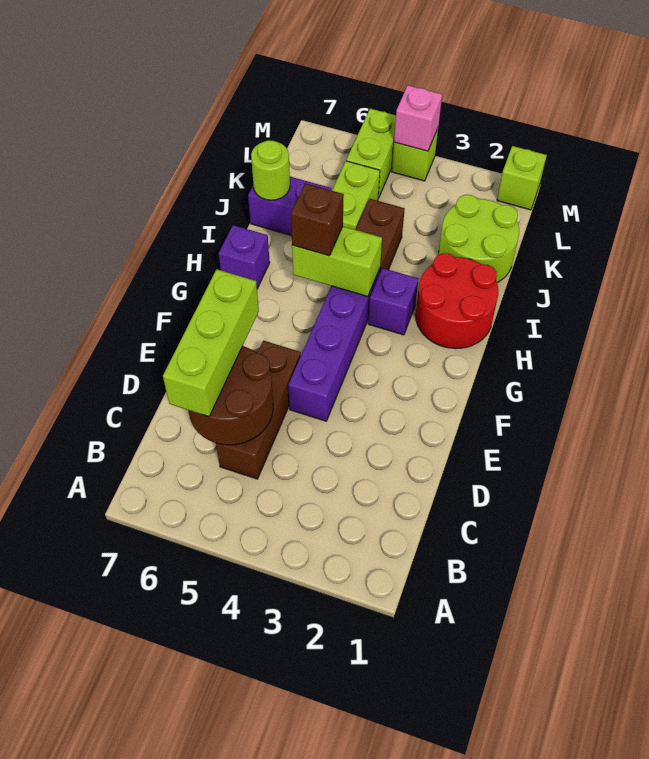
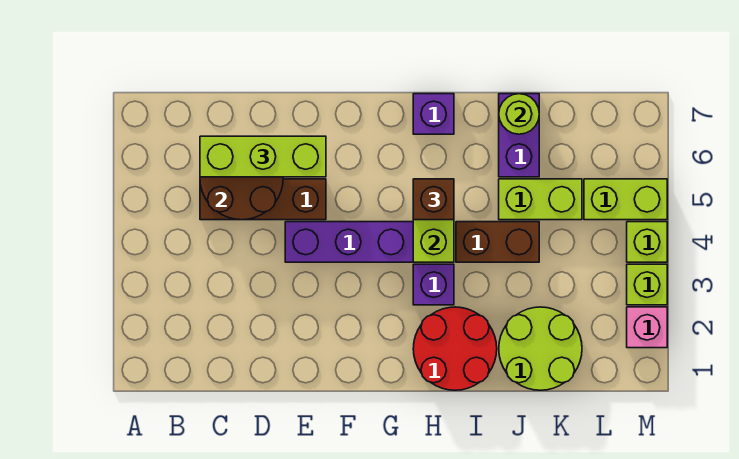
lime brick M1 level 1 -> lime brick M3 level 1
pink brick M4 level 2 -> pink brick M2 level 1

